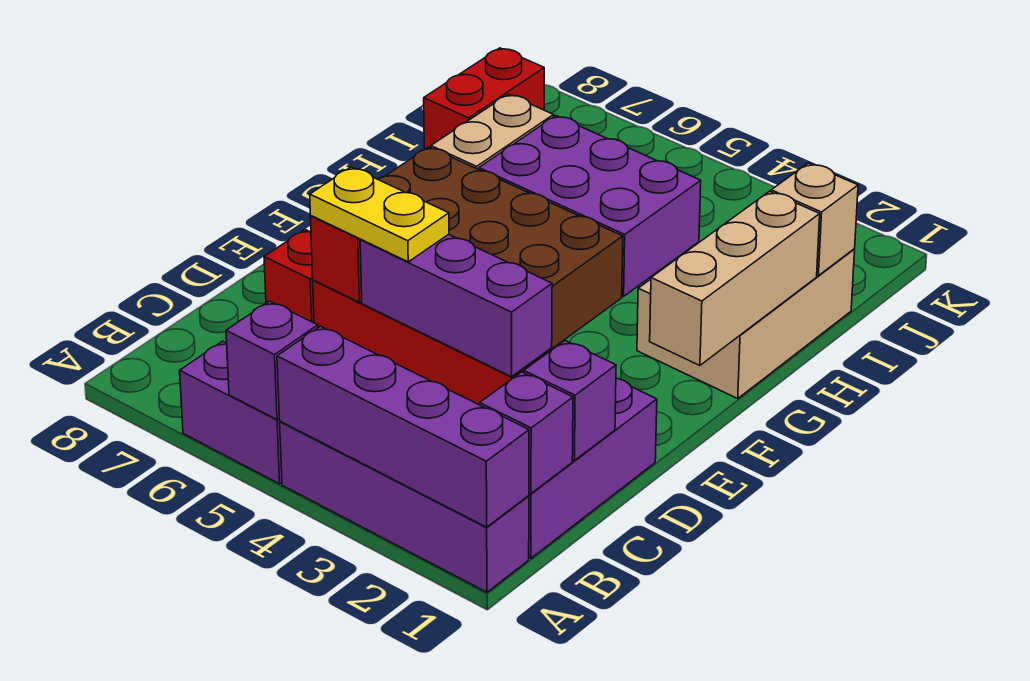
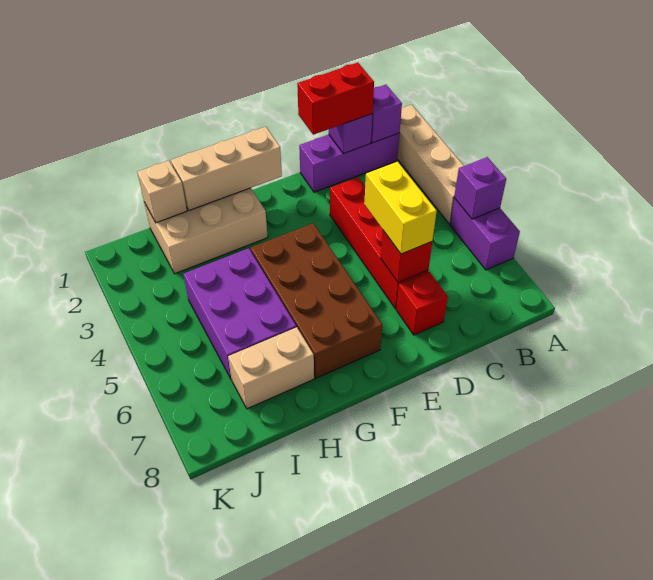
purple brick A1:A4 level 1 -> tan brick A1:A4 level 1
purple brick A1:A4 level 2 -> none
purple brick D3:D5 level 2 -> none
yellow plate D5:D6 level 3 -> yellow brick D5:D6 level 3
red brick I8:J8 level 1 -> red brick C1:D1 level 3

